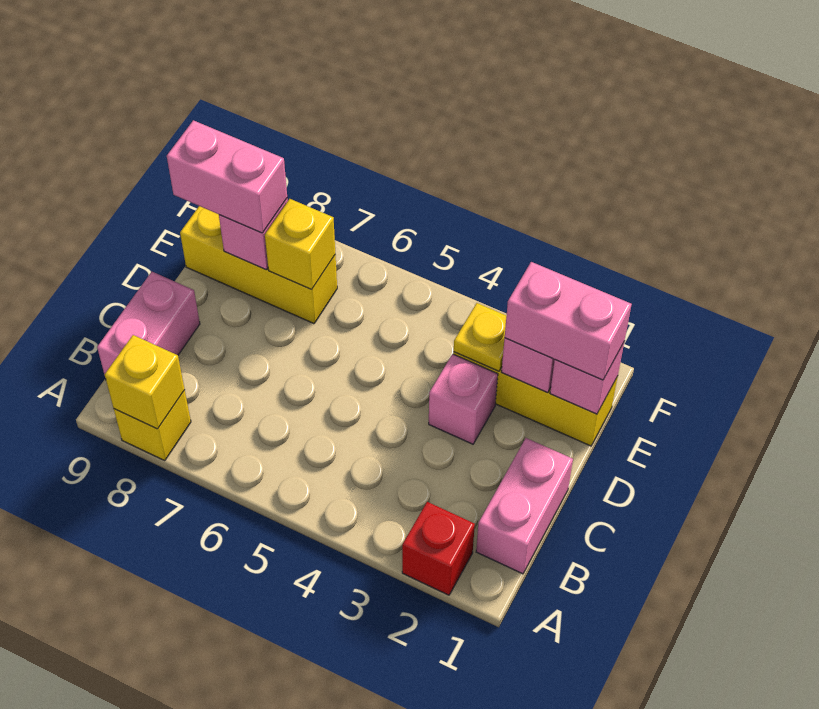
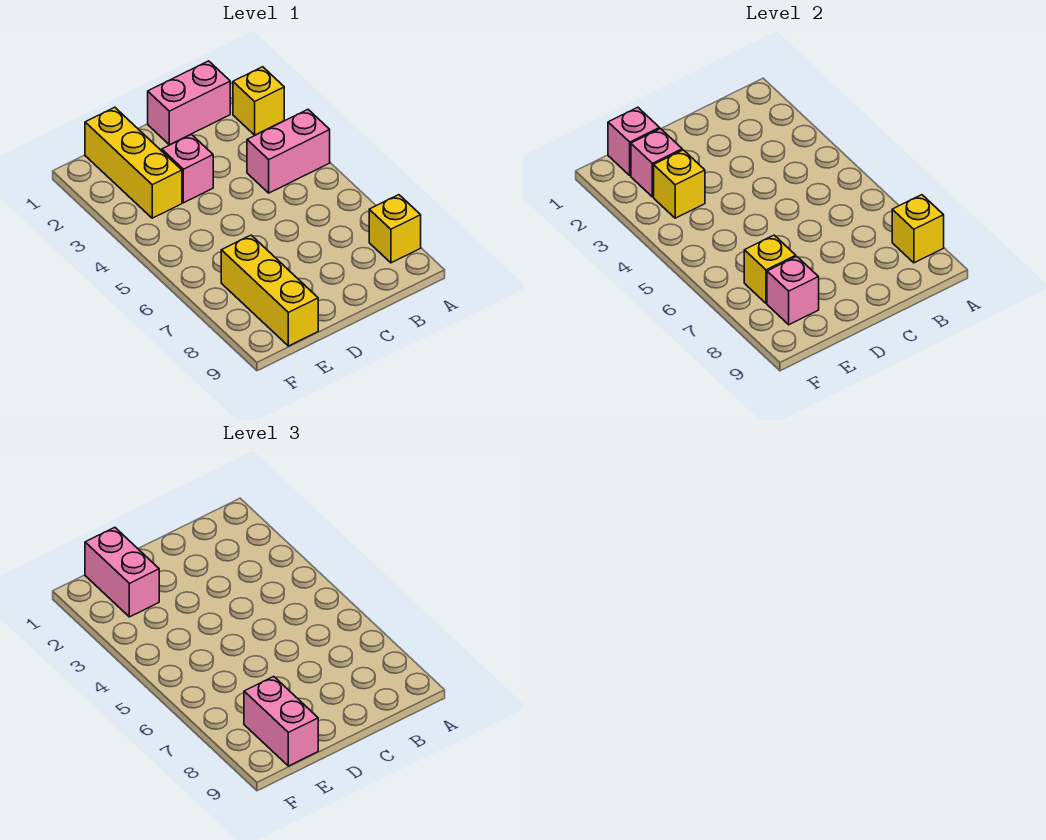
red brick A2 level 1 -> yellow brick A2 level 1
pink brick B9:C9 level 1 -> pink brick A4:B4 level 1
yellow plate E3 level 2 -> yellow brick E3 level 2

